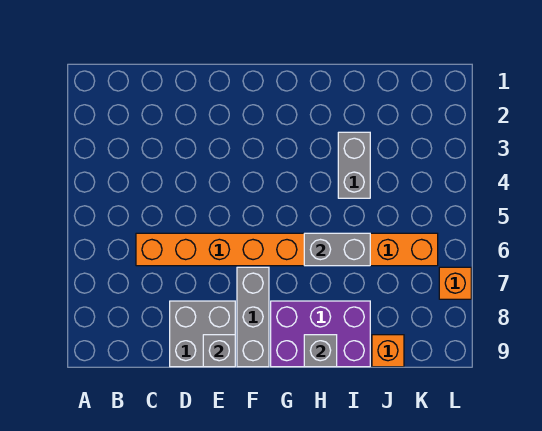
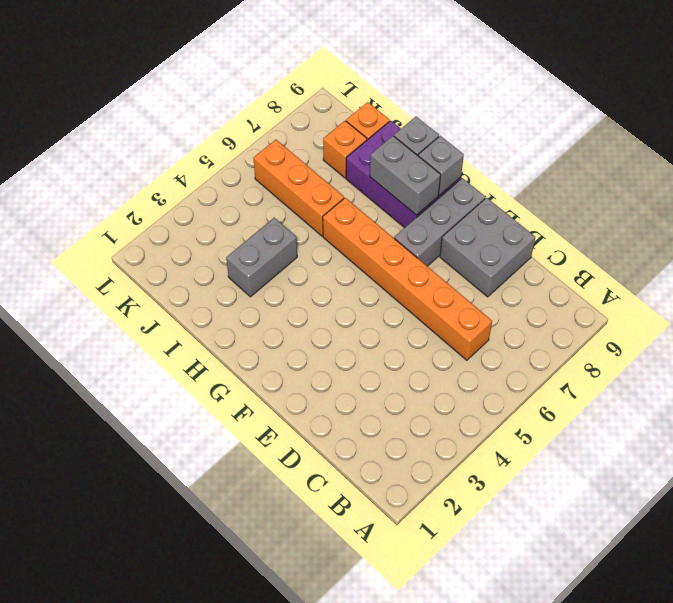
grey brick E9 level 2 -> grey brick G9 level 2
grey brick H6:I6 level 2 -> grey brick G8:H8 level 2
orange brick L7 level 1 -> orange brick J8 level 1

